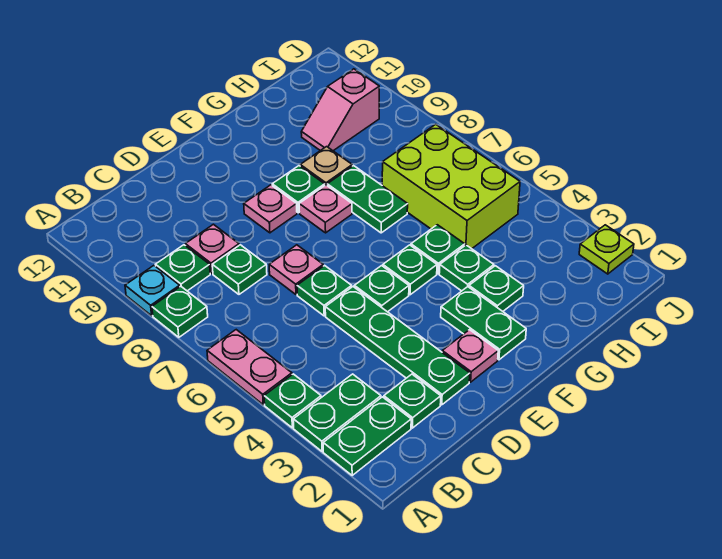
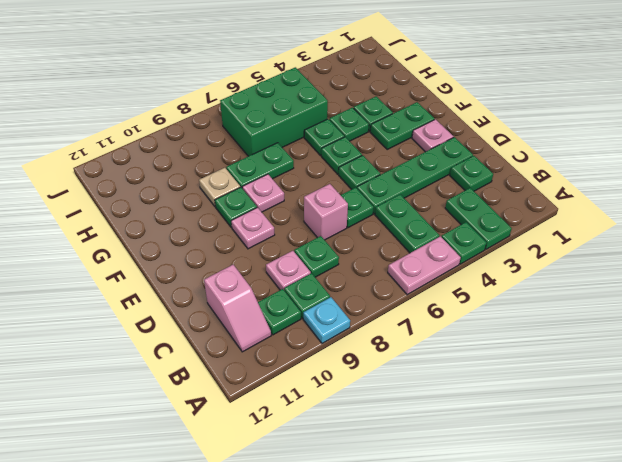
green plate A2:B2 level 1 -> green plate B5:C5 level 1
green plate A8 level 1 -> green plate B10 level 1
pink plate D7 level 1 -> pink brick D7 level 1
lime brick H5:I7 level 1 -> green brick H5:I7 level 1
pink slope H10:I10 level 1 top I -> pink slope B11:C11 level 1 top C
lime plate J2 level 1 -> none

